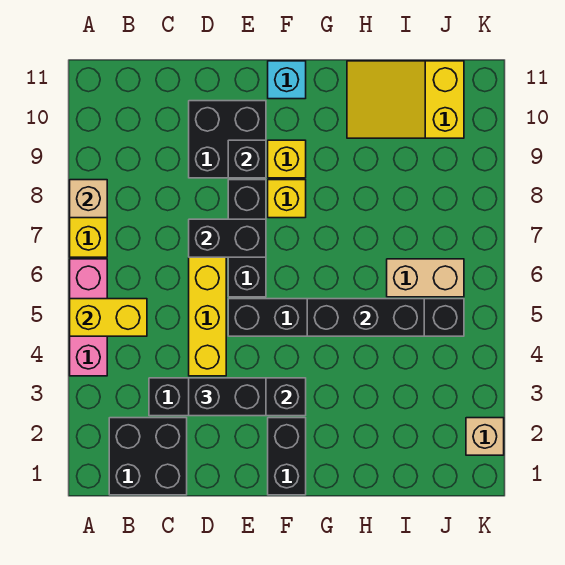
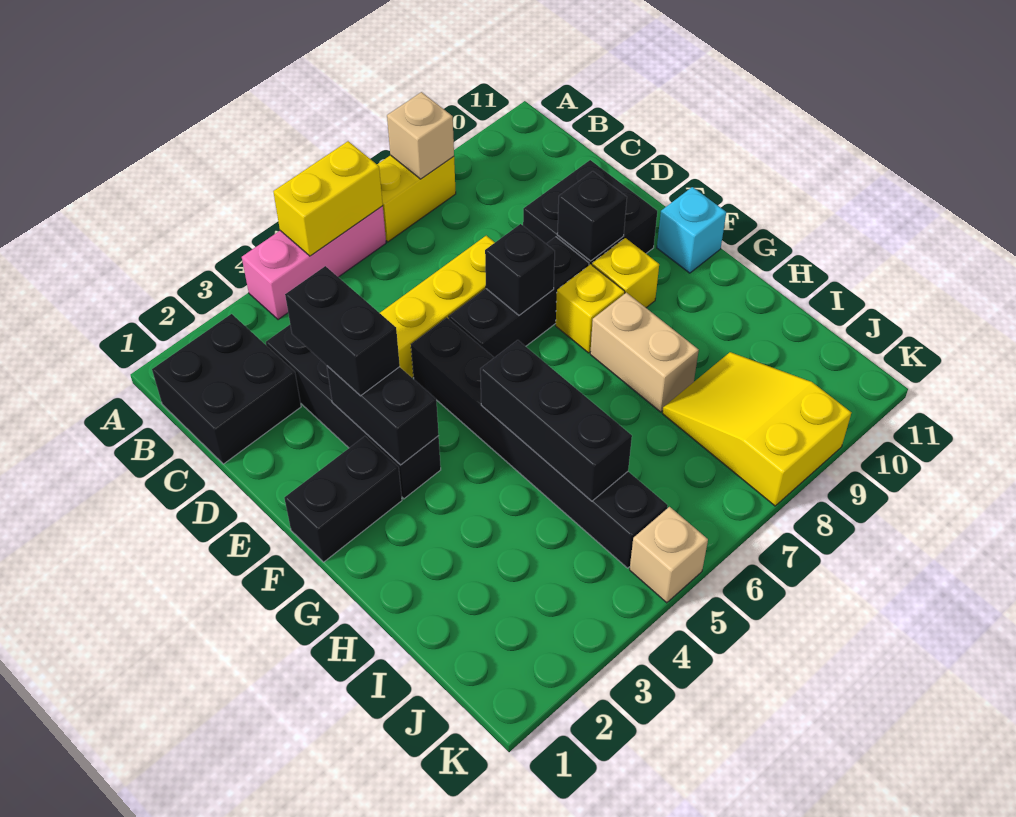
yellow brick A5:B5 level 2 -> yellow brick A5:A6 level 2
black brick D7:E7 level 2 -> black brick E7 level 2
yellow slope H10:J11 level 1 top J -> yellow slope I8:K9 level 1 top K
tan brick I6:J6 level 1 -> tan brick G8:H8 level 1
tan brick K2 level 1 -> tan brick K5 level 1

